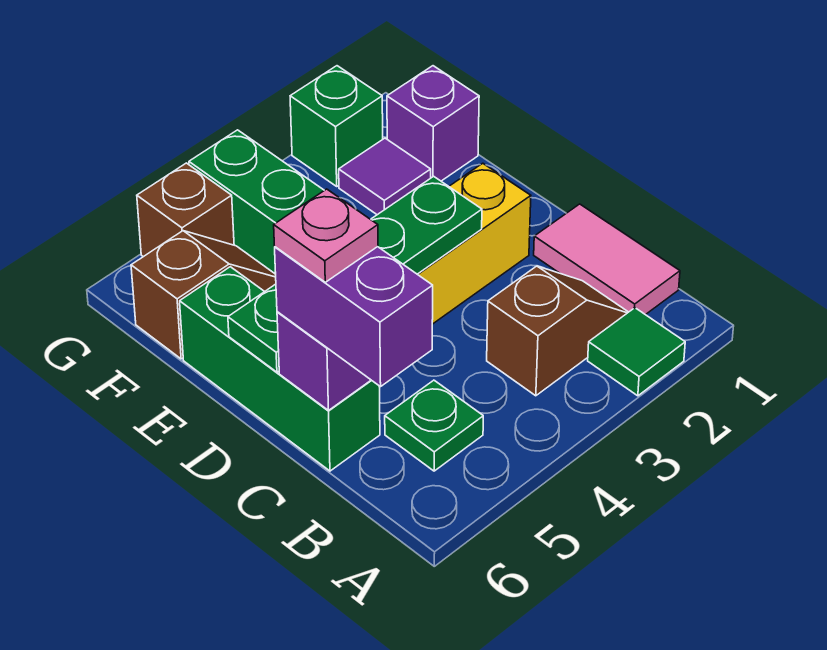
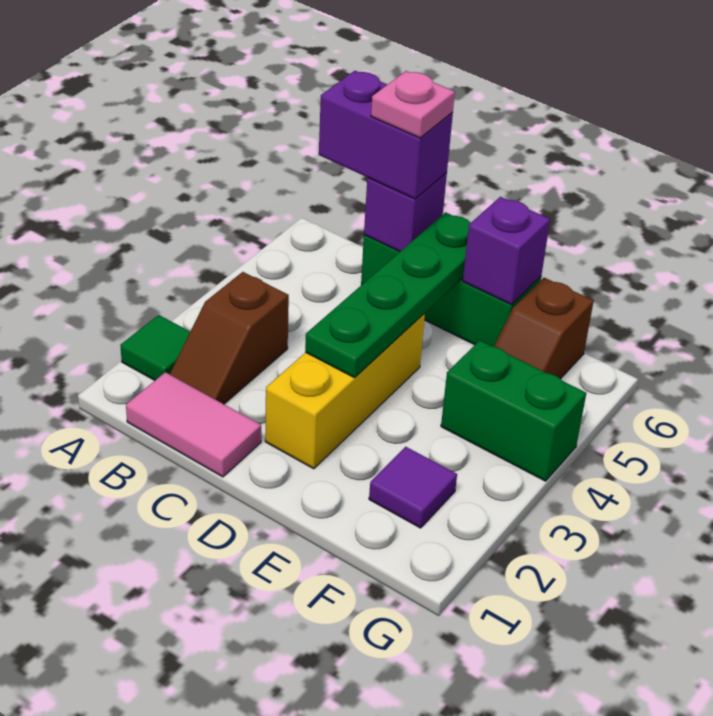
green plate B5 level 1 -> none
purple brick F1 level 1 -> purple brick E6 level 2
green brick G2 level 1 -> none
brown brick G5 level 1 -> none

